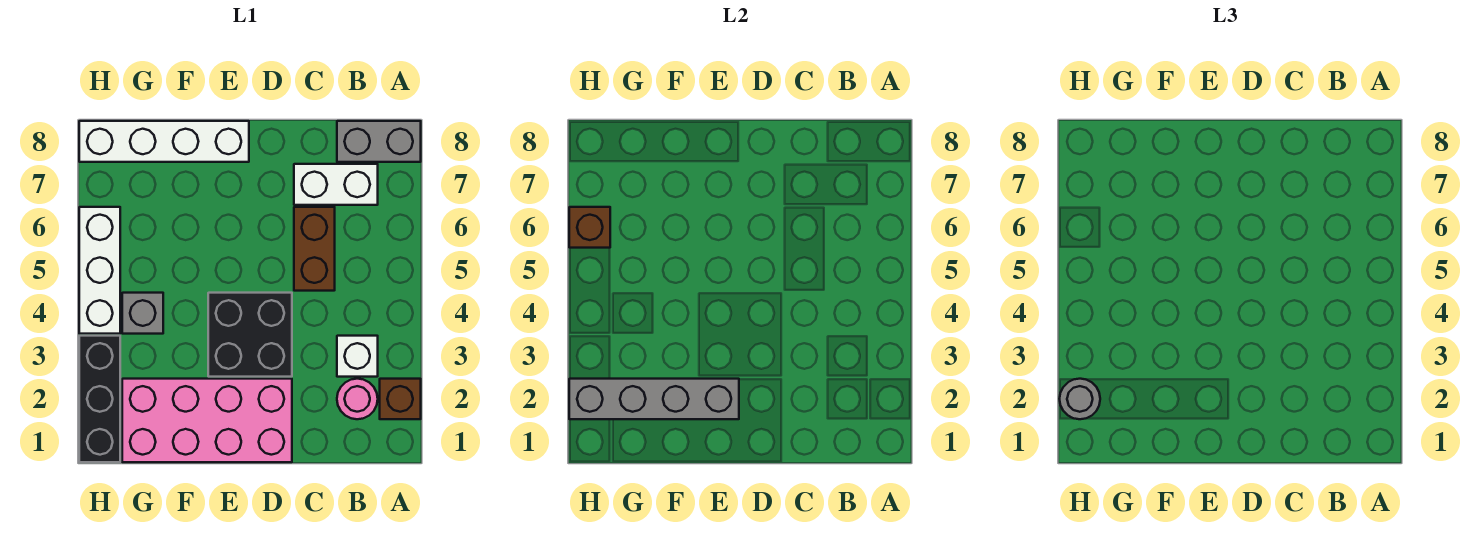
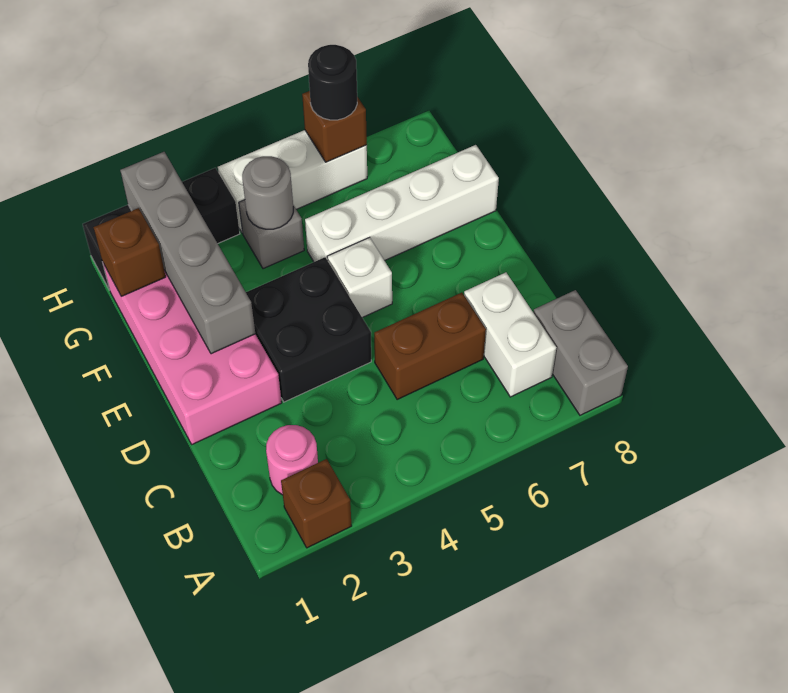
white brick B3 level 1 -> white brick E5 level 1
white brick E8:H8 level 1 -> white brick F5:F8 level 1
none -> brown brick G1 level 2
grey round brick H2 level 3 -> grey round brick G4 level 2
none -> black round brick H6 level 3

